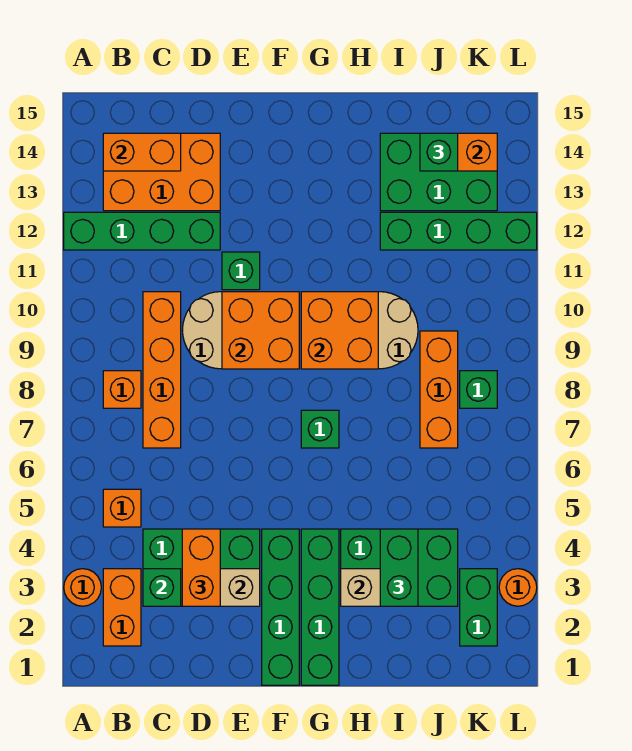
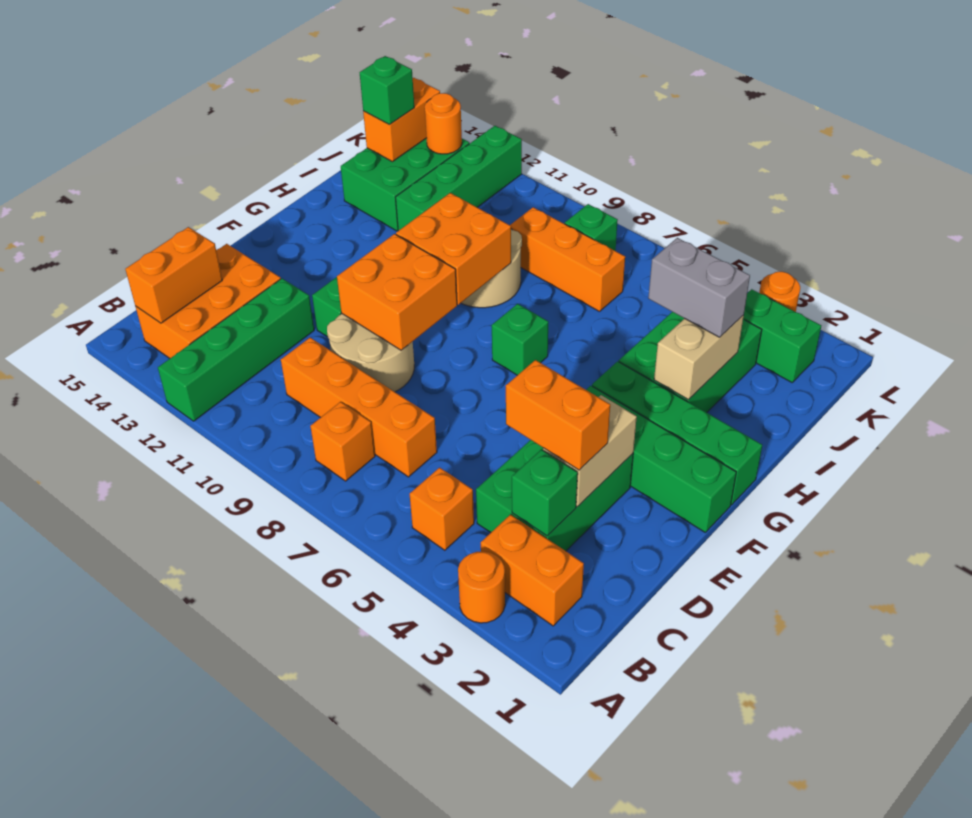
green brick I3:I4 level 3 -> grey brick I3:I4 level 3
none -> orange round brick K13 level 2

